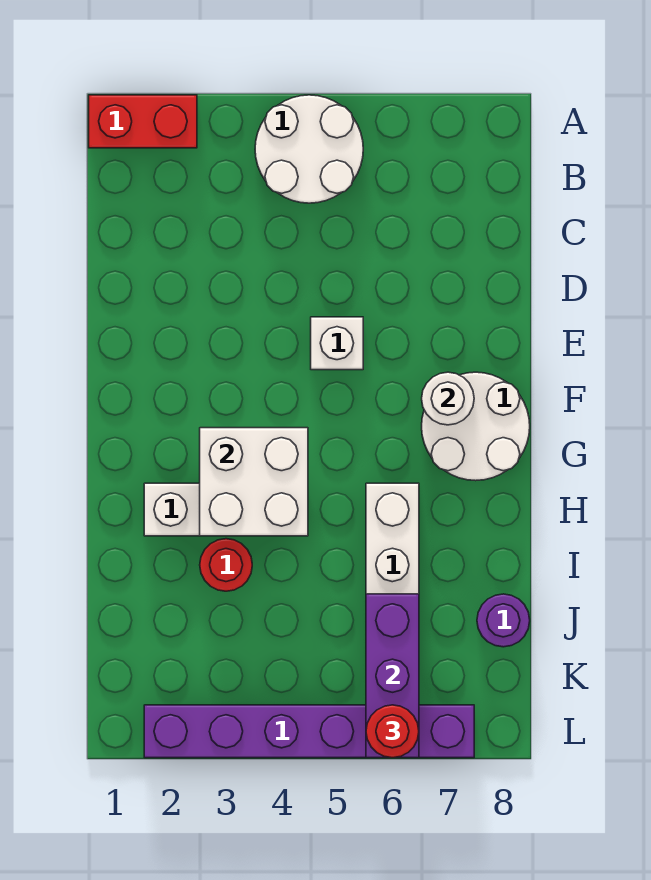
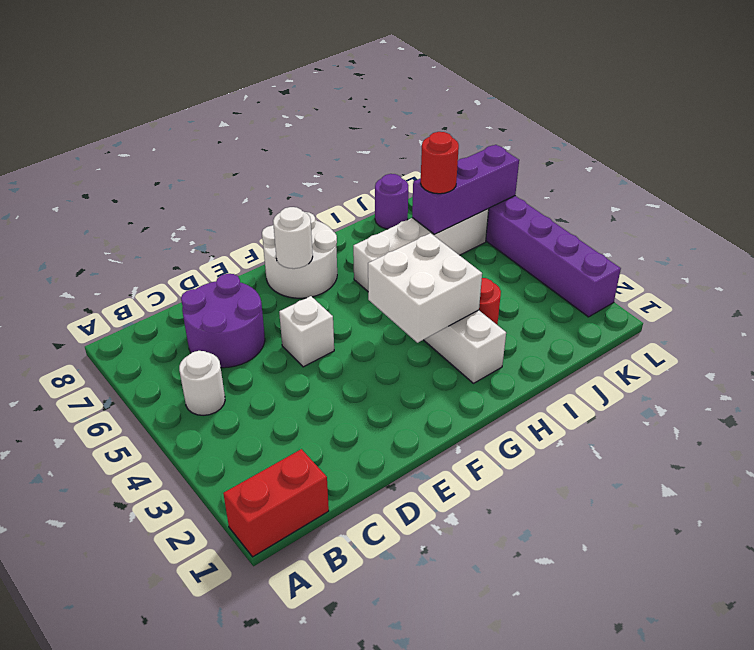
red brick A1:A2 level 1 -> red brick A1:B1 level 1
white round brick A4:B5 level 1 -> white round brick B5 level 1
none -> purple round brick C6:D7 level 1
red round brick L6 level 3 -> red round brick J6 level 3

